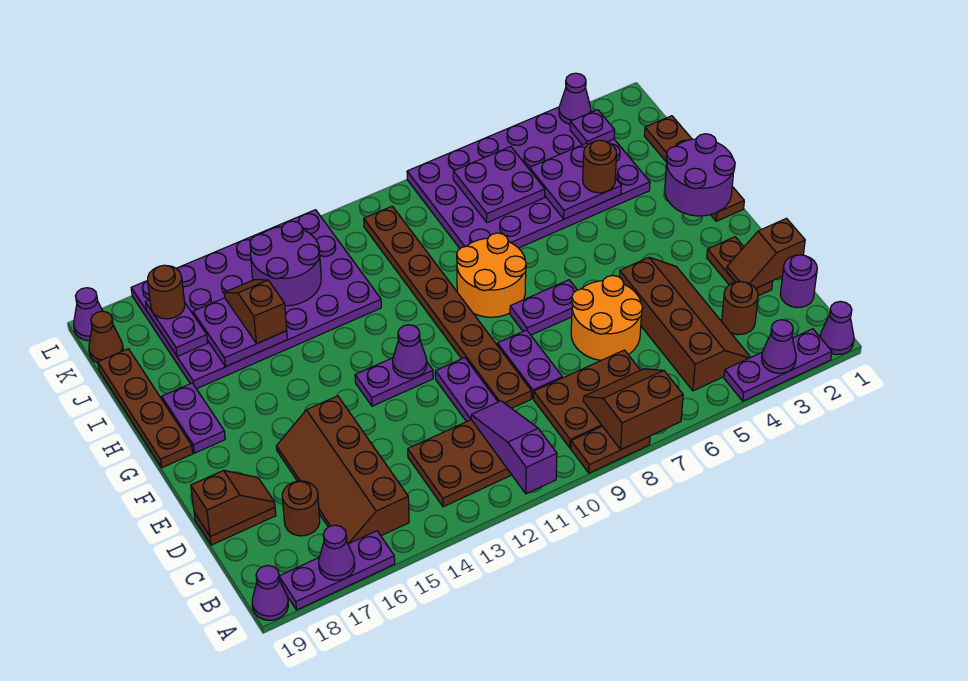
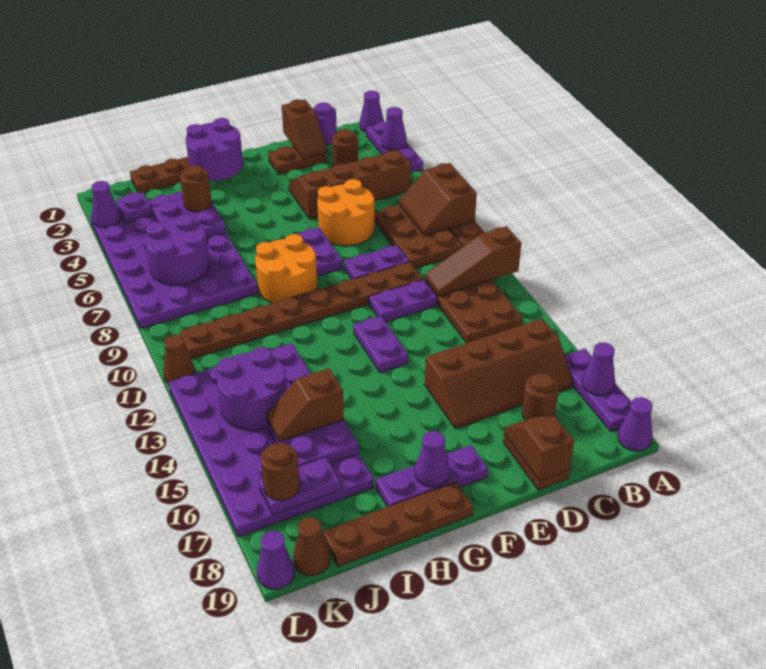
purple slope A11:C11 level 2 top A -> brown slope A11:C11 level 2 top A
purple cone F12 level 2 -> purple cone G18 level 2
purple plate G18:H18 level 1 -> purple plate F18:H18 level 1
purple plate J6:K7 level 2 -> purple round brick J6:K7 level 2
none -> brown cone L11 level 1

